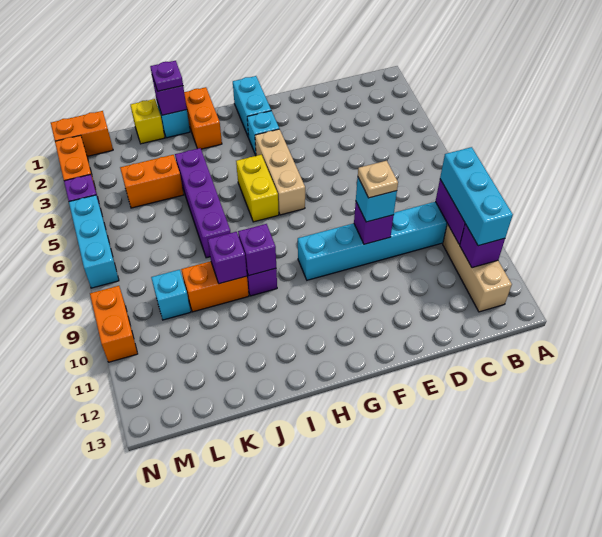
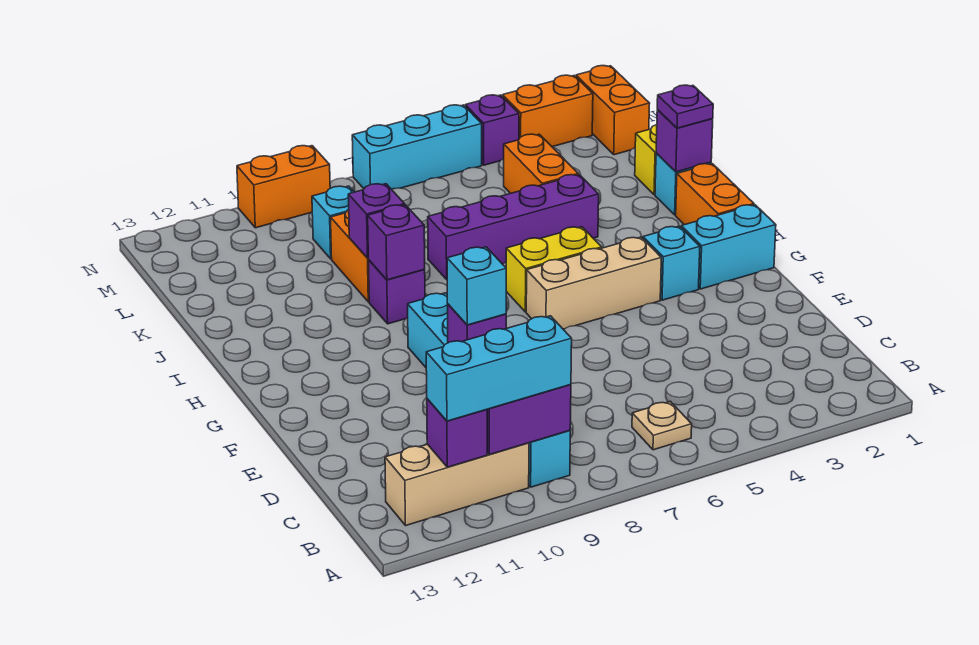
tan plate E9 level 4 -> tan plate B6 level 1
orange brick I1:I2 level 1 -> orange brick H1:I1 level 1

